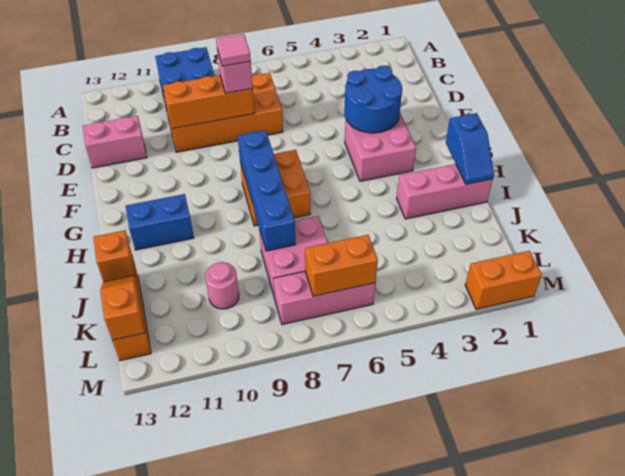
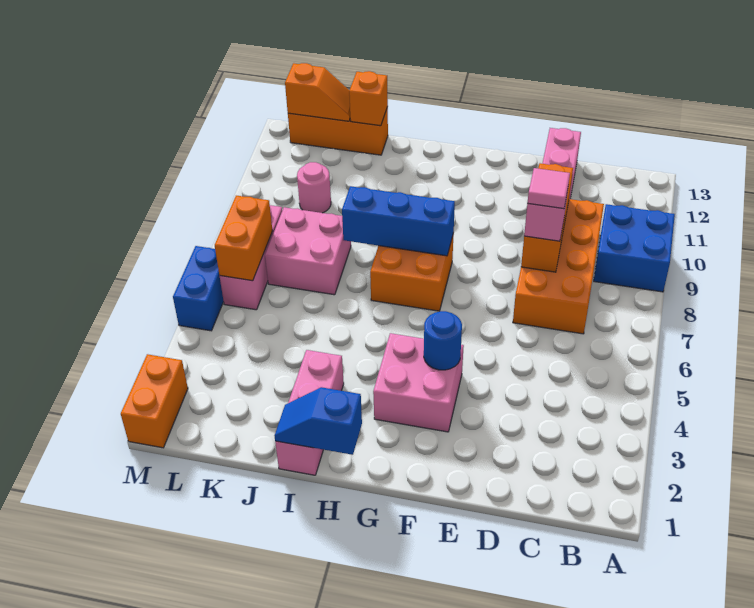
blue round brick E3:F4 level 2 -> blue round brick F4 level 2
blue brick G8:J8 level 2 -> blue brick G8:I8 level 2
blue brick H11:H12 level 1 -> blue brick M5:M6 level 1

